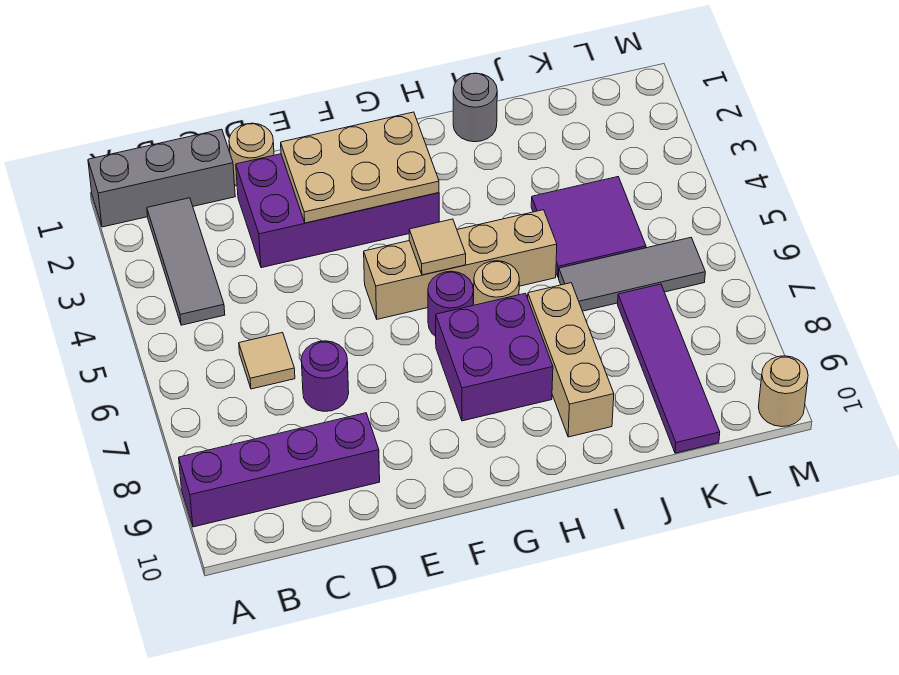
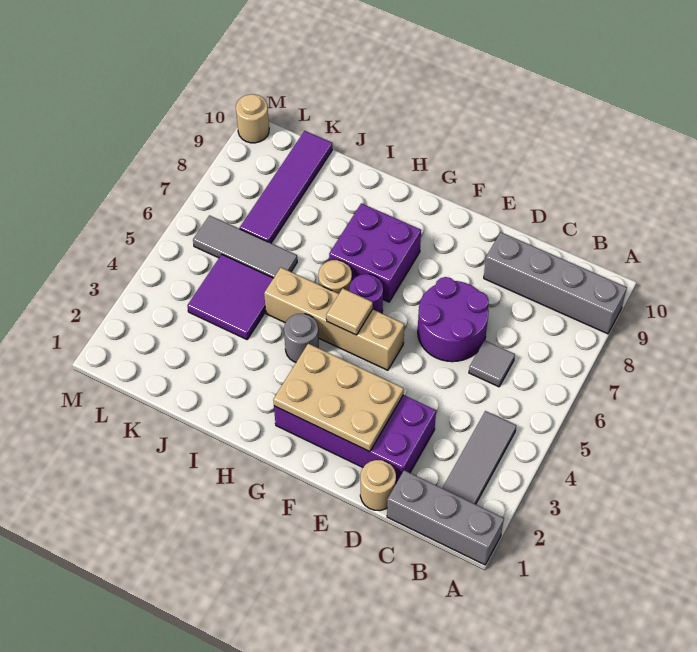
purple brick A9:D9 level 1 -> grey brick A9:D9 level 1
tan tile C6 level 1 -> grey tile C6 level 1
purple round brick D7 level 1 -> purple round brick D6:E7 level 1
grey round brick I1 level 1 -> grey round brick H4 level 1
tan brick I7:I9 level 1 -> none

